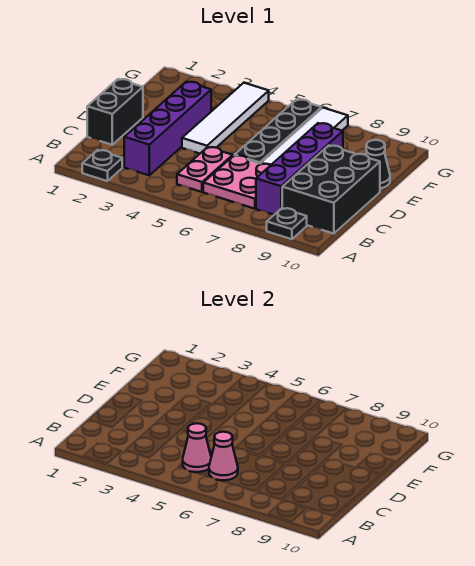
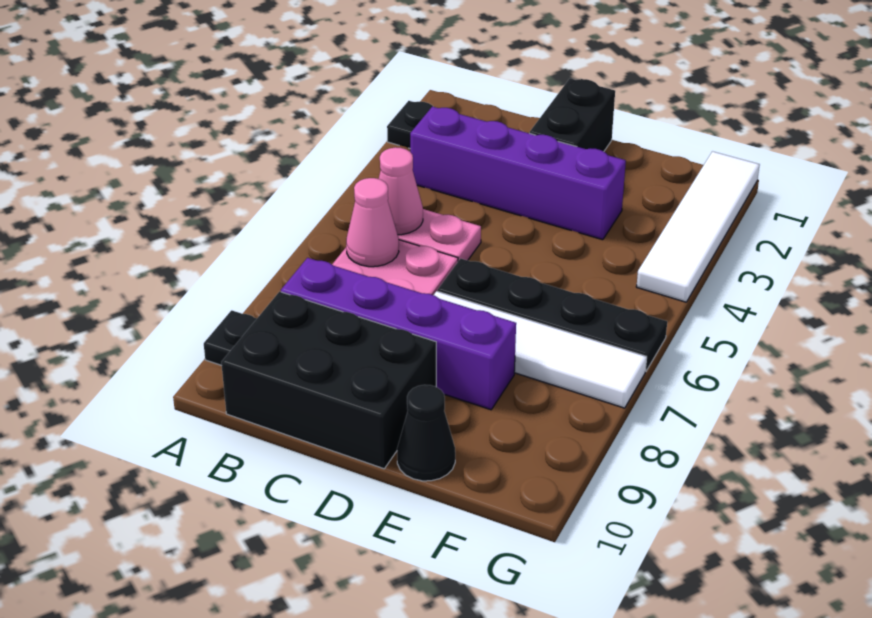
black brick C1:D1 level 1 -> black brick D1:D2 level 1
white tile D4:G4 level 1 -> white tile G1:G4 level 1

